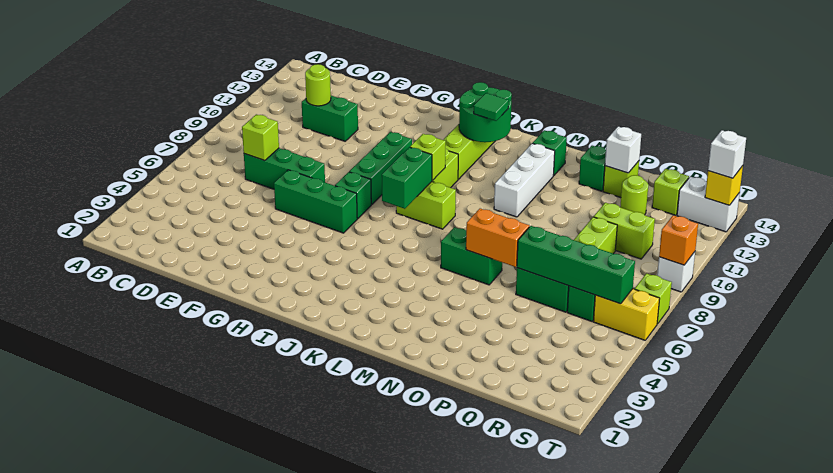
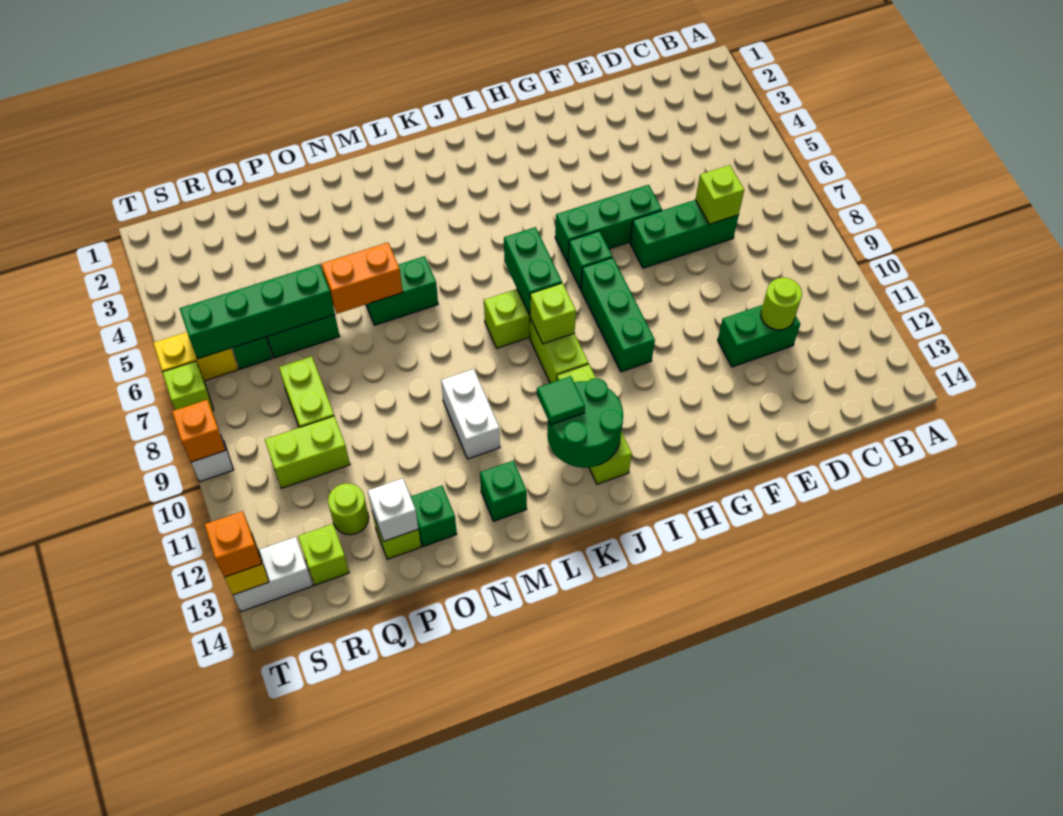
white brick M10:M12 level 1 -> white brick M10:M11 level 1
white brick T13 level 3 -> orange brick T13 level 3

